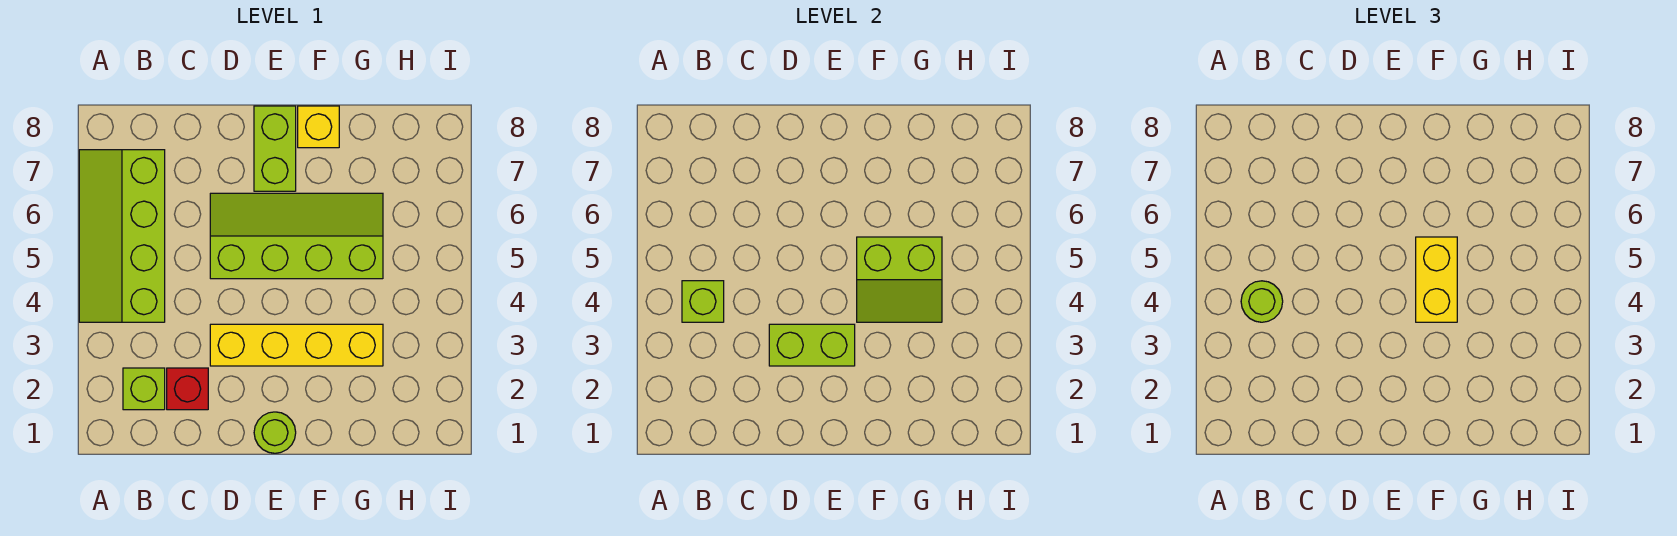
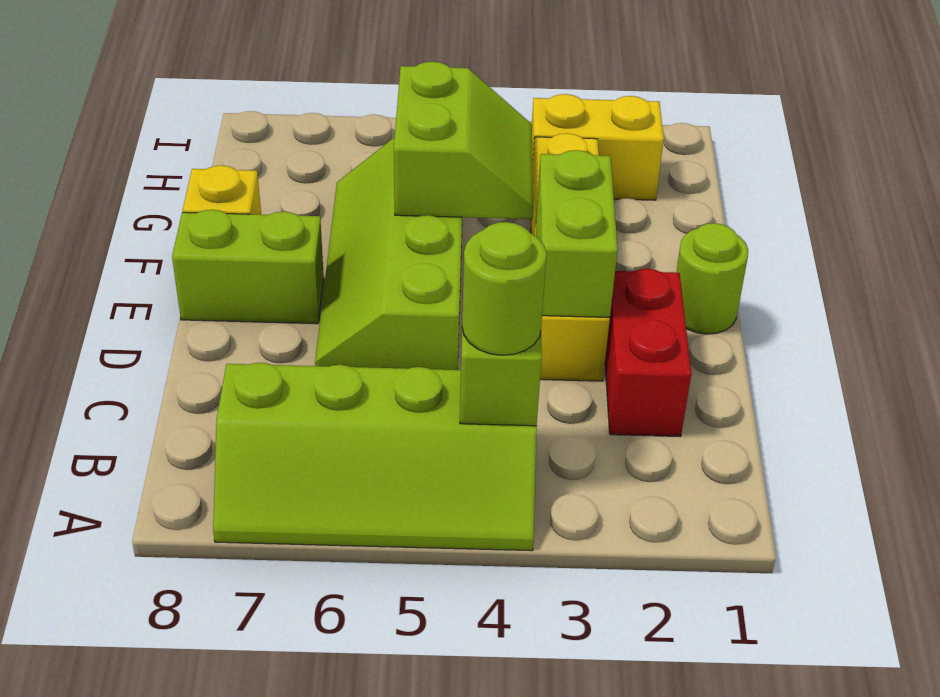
lime brick B2 level 1 -> none
red brick C2 level 1 -> red brick C2:D2 level 1
yellow brick F4:F5 level 3 -> yellow brick H2:H3 level 1

